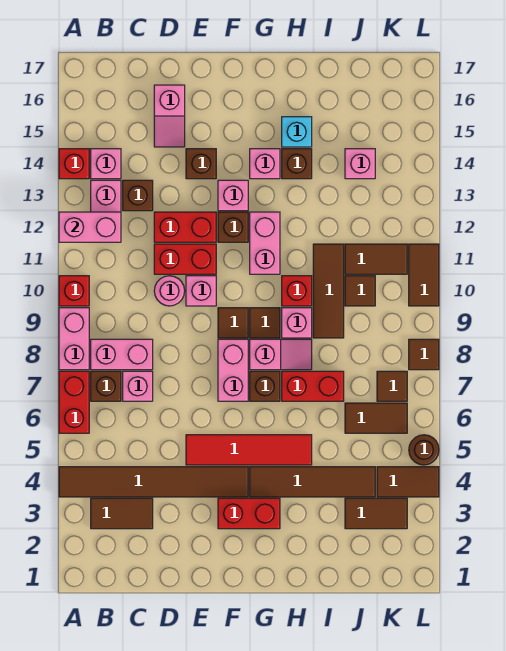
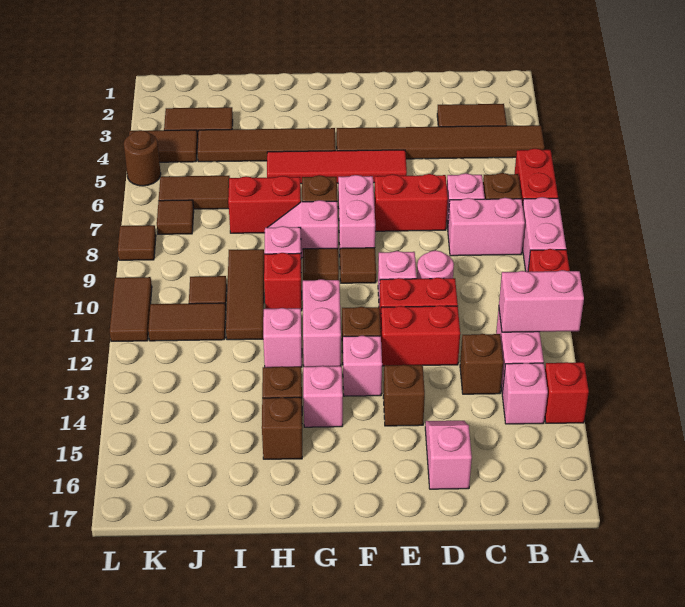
red brick F3:G3 level 1 -> red brick D7:E7 level 1
cyan brick H15 level 1 -> brown brick H15 level 1
pink brick J14 level 1 -> pink brick H12 level 1

